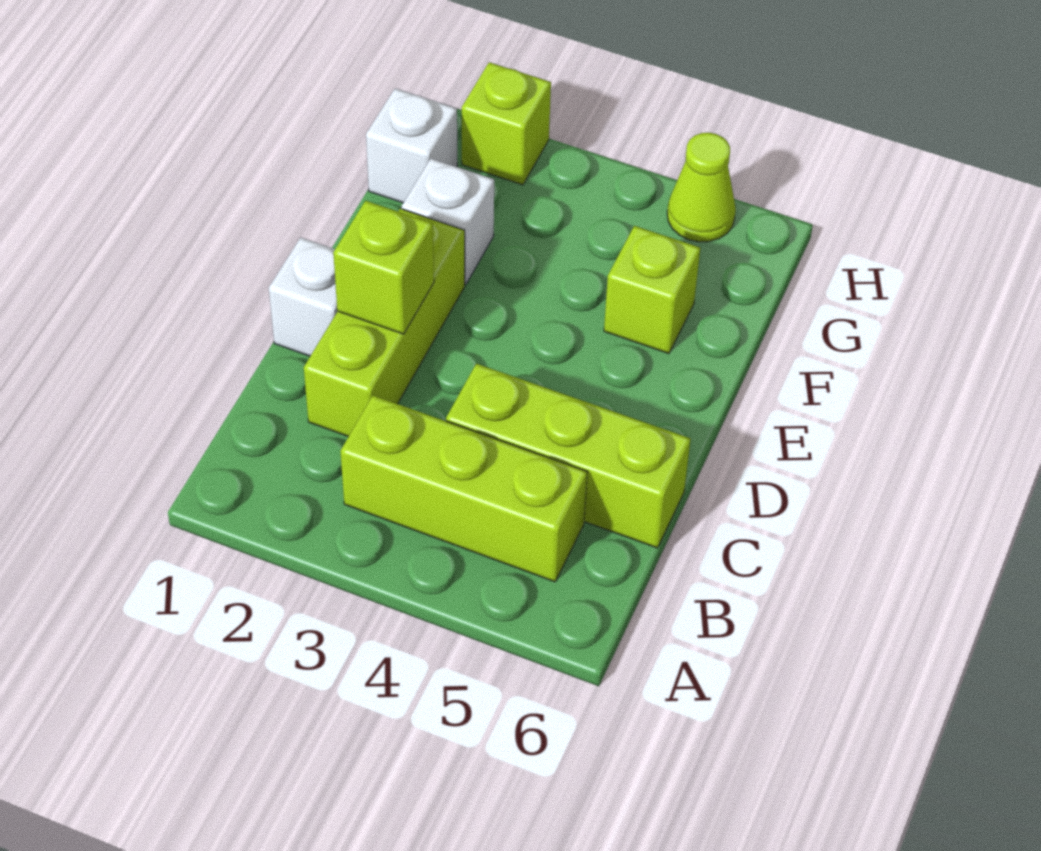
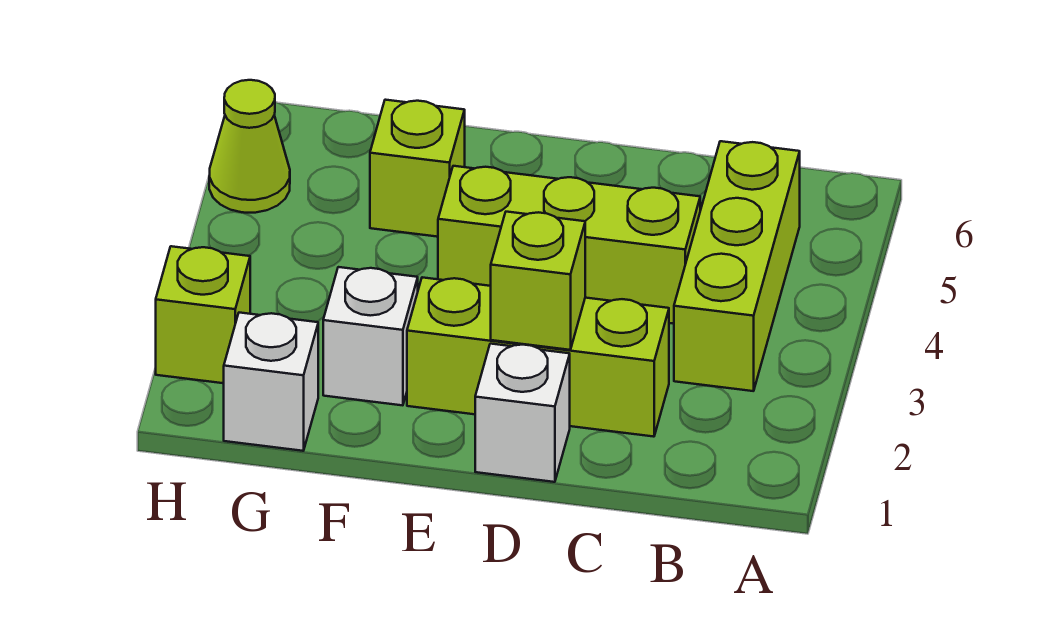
lime brick C4:C6 level 1 -> lime brick C4:E4 level 1

